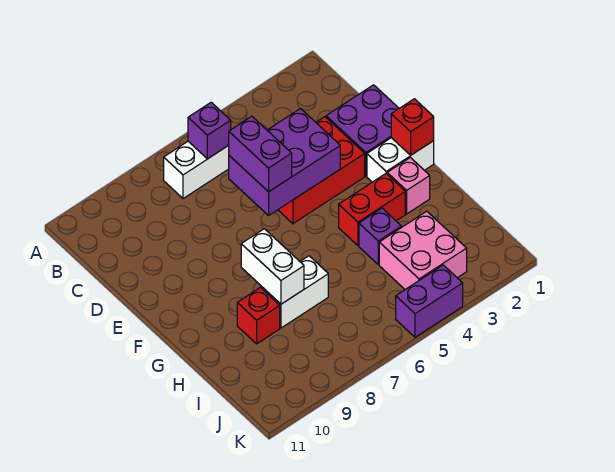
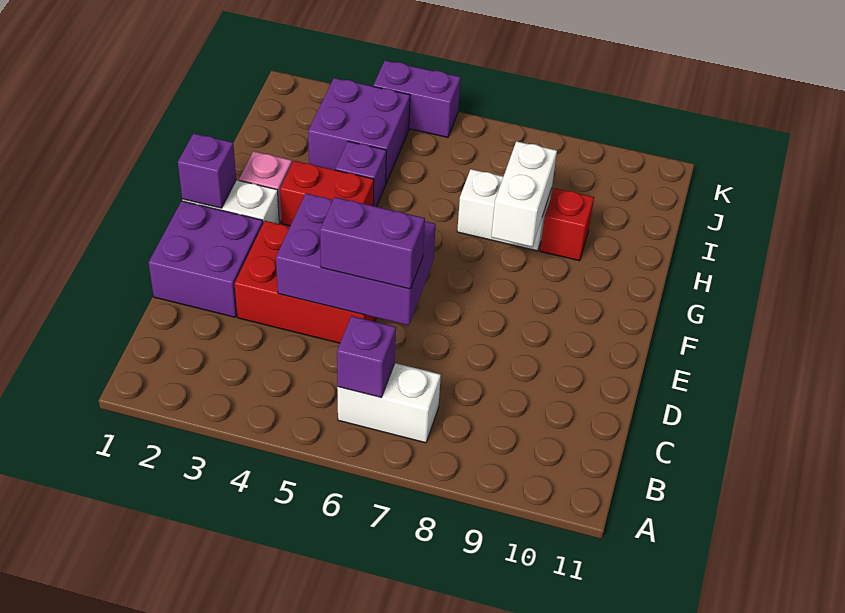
purple brick D6:E6 level 3 -> purple brick D5:D6 level 3
red brick F1 level 2 -> purple brick F1 level 2
pink brick I3:J4 level 1 -> purple brick I3:J4 level 1

